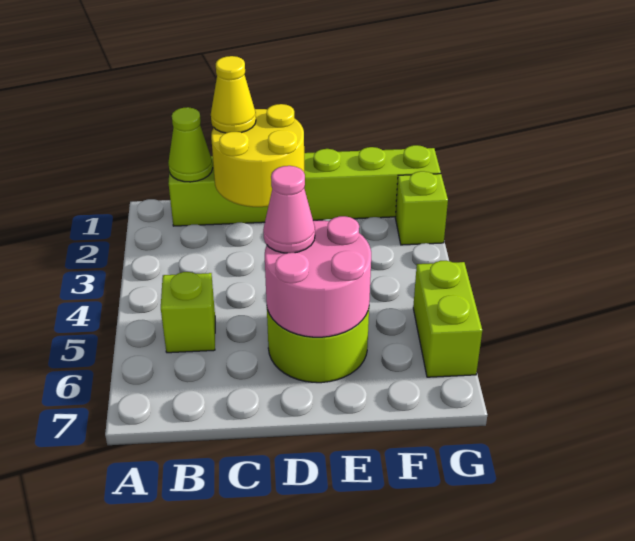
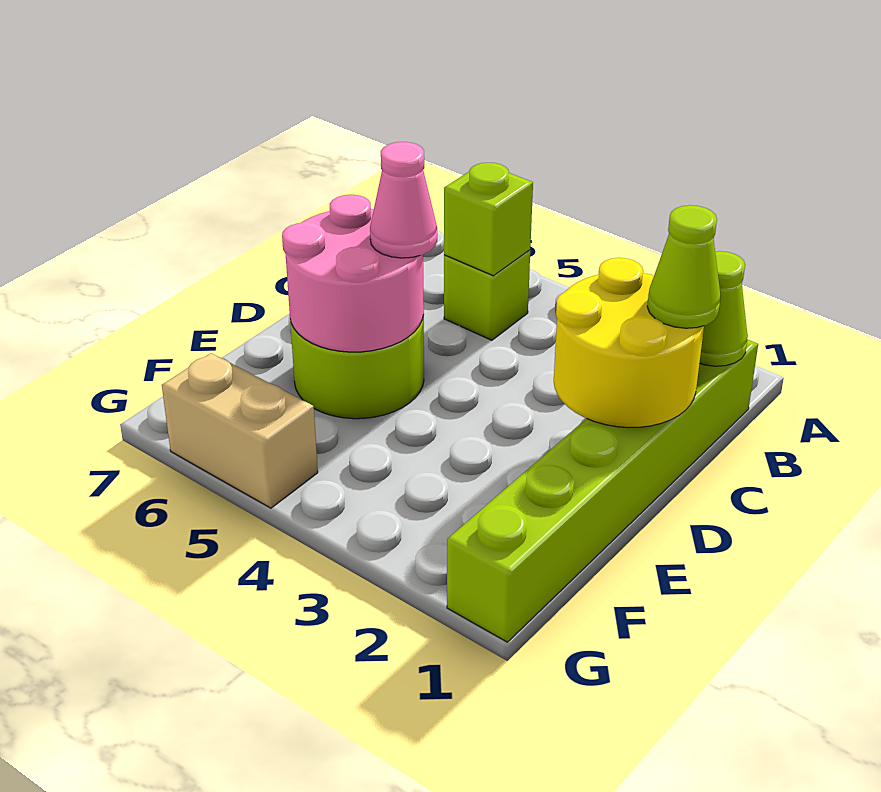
yellow cone C1 level 3 -> lime cone C1 level 3
lime brick G2 level 1 -> lime brick B5 level 2
lime brick G5:G6 level 1 -> tan brick G5:G6 level 1

